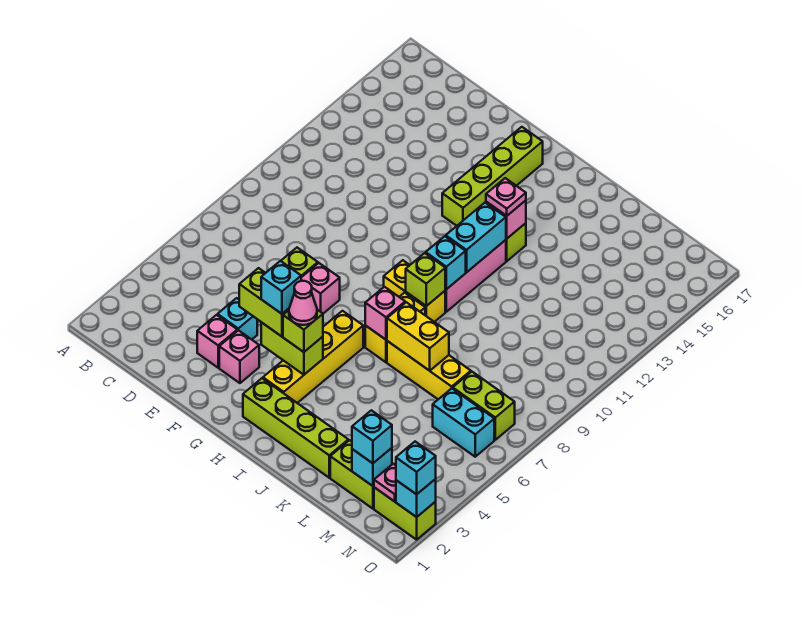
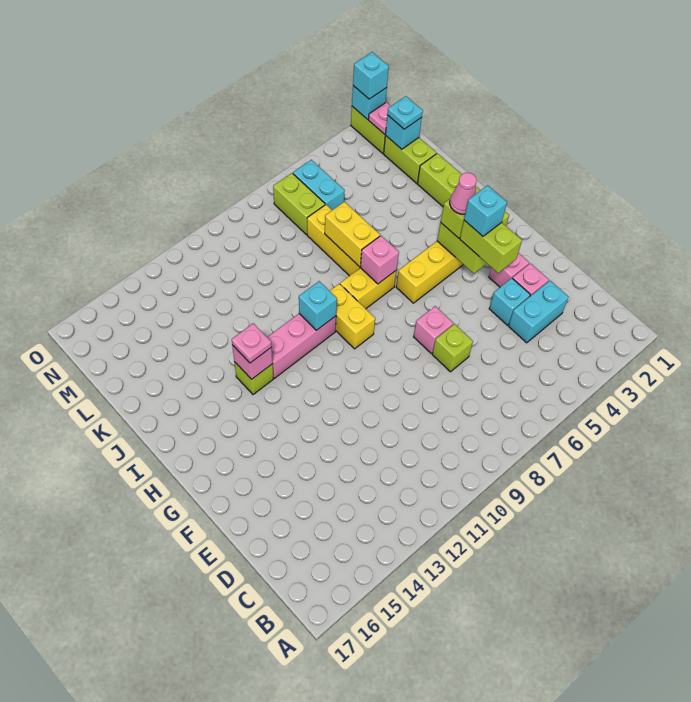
lime brick G13:G16 level 1 -> none
lime brick I9 level 2 -> none
cyan brick I11:I12 level 2 -> cyan brick D3:D4 level 1
cyan brick M2 level 3 -> cyan plate M2 level 3

